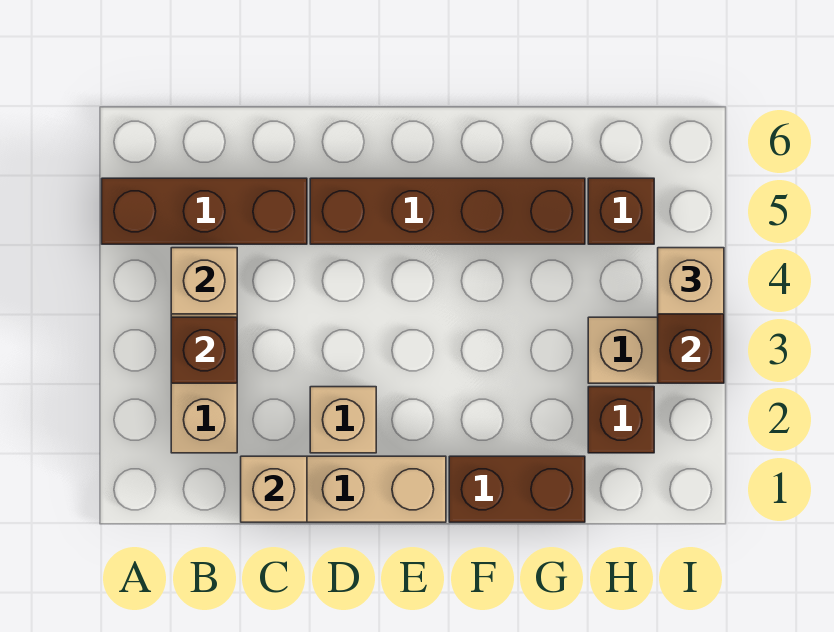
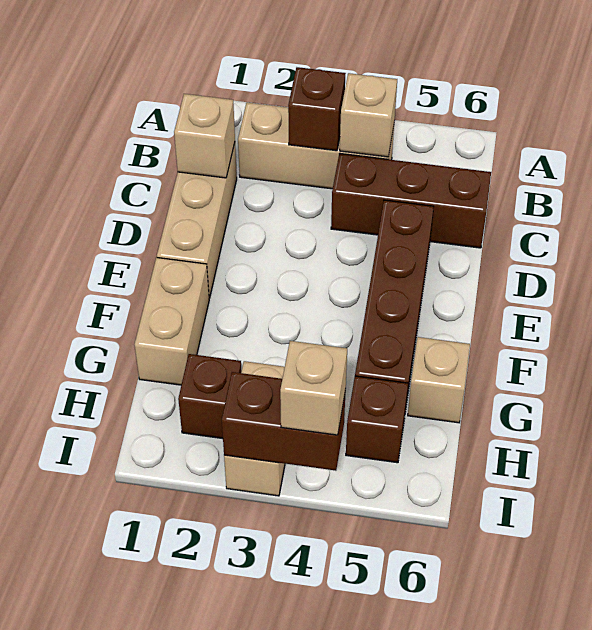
brown brick A5:C5 level 1 -> brown brick C4:C6 level 1
tan brick D2 level 1 -> tan brick G6 level 1
brown brick F1:G1 level 1 -> tan brick F1:G1 level 1

